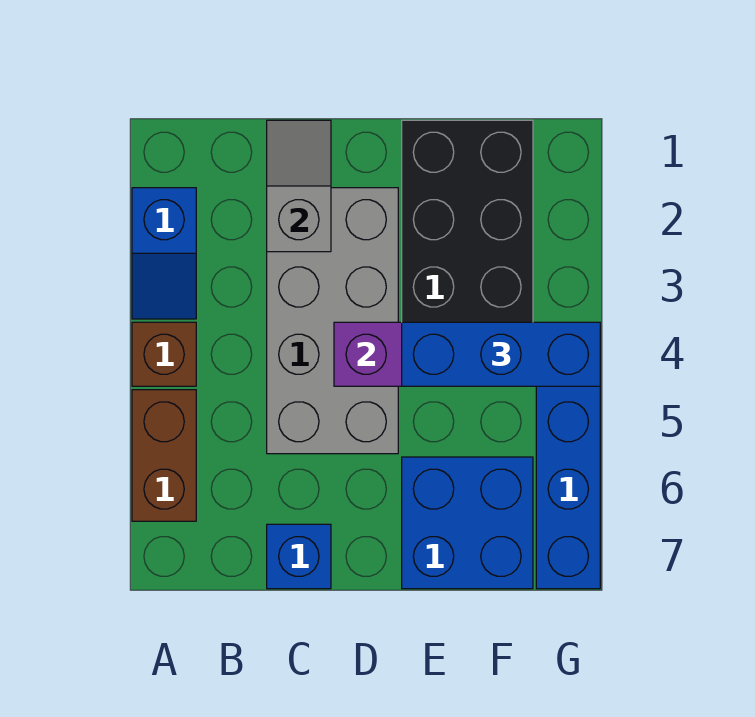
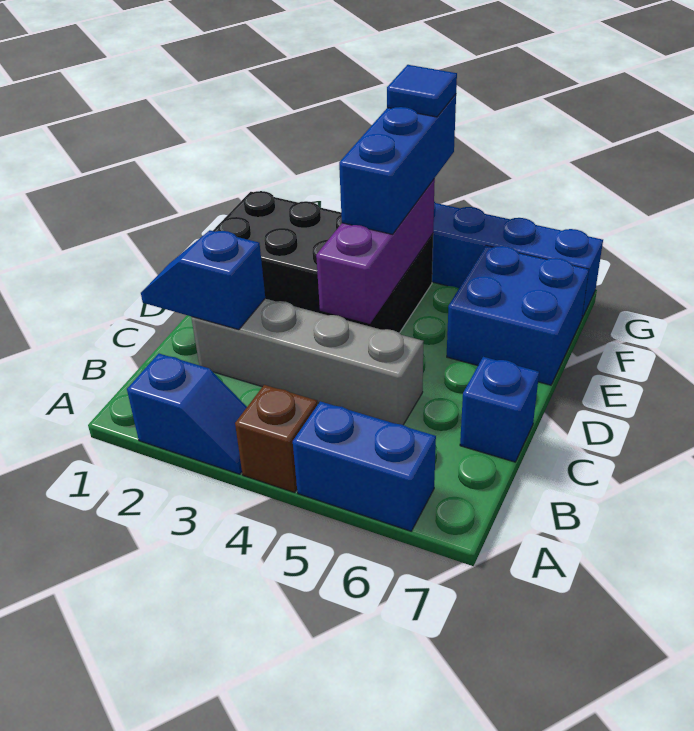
brown brick A5:A6 level 1 -> blue brick A5:A6 level 1
grey slope C1:C2 level 2 top 2 -> blue slope C1:C2 level 2 top 2
grey brick C2:D5 level 1 -> grey brick C2:C5 level 1
none -> blue tile G4 level 4

